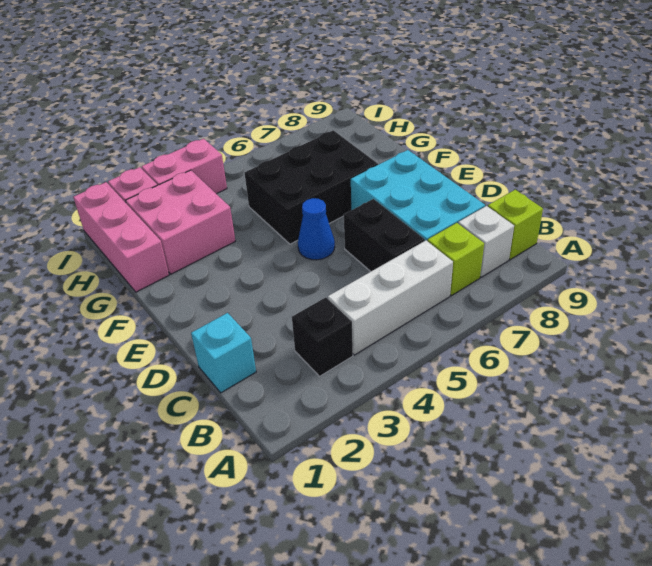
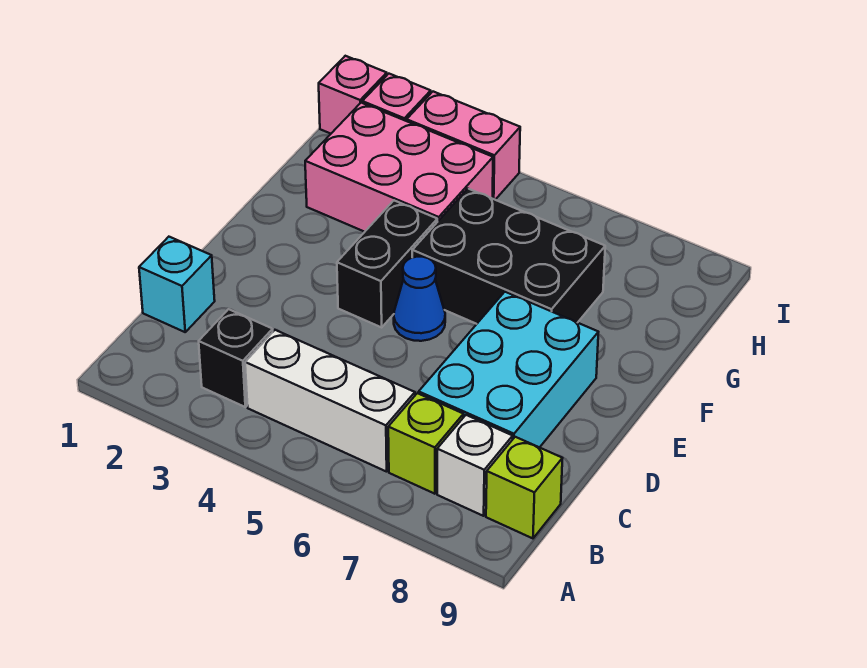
black brick C6:D6 level 1 -> black brick E4:F4 level 1
pink brick G1:I1 level 1 -> pink brick I1 level 1
pink brick G2:H3 level 1 -> pink brick G2:H4 level 1

